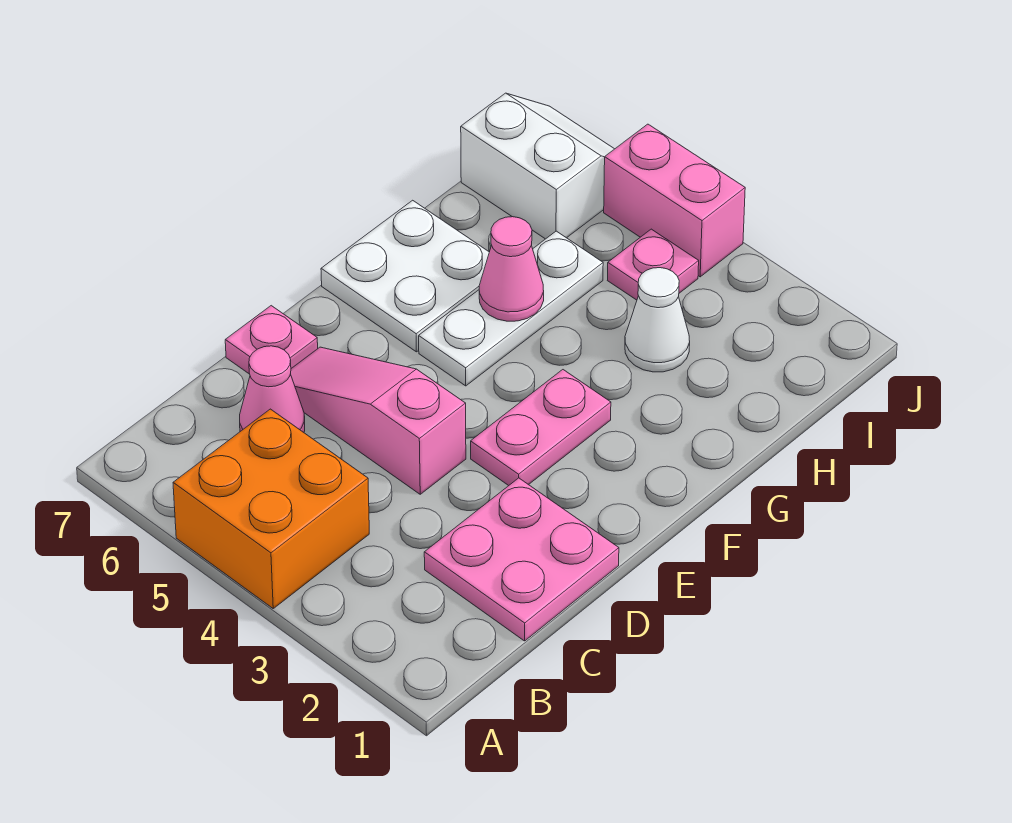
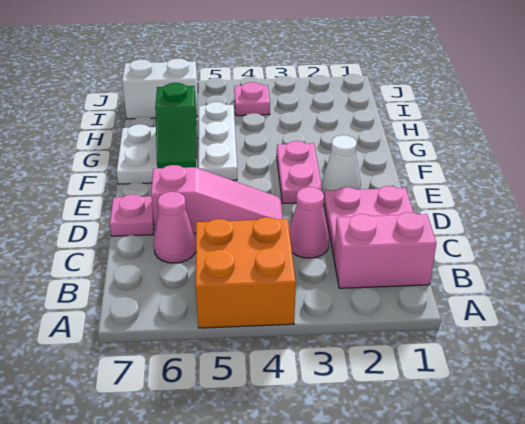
pink slope D4:D6 level 1 top 4 -> pink slope D4:D6 level 1 top 6
none -> green slope F6:G6 level 2 top G
pink cone G5 level 2 -> pink cone C3 level 1
white cone H3 level 1 -> white cone E2 level 1
pink brick J4:J5 level 1 -> pink brick B1:B2 level 1

